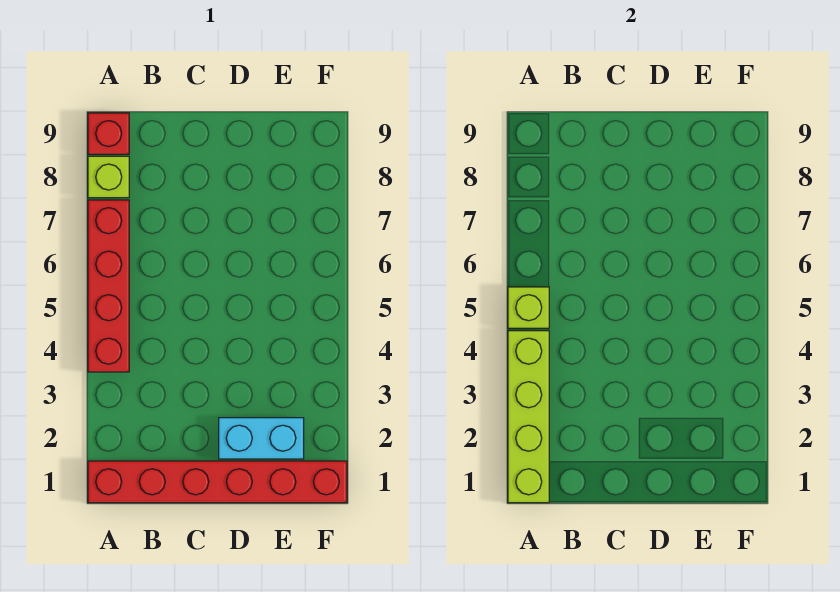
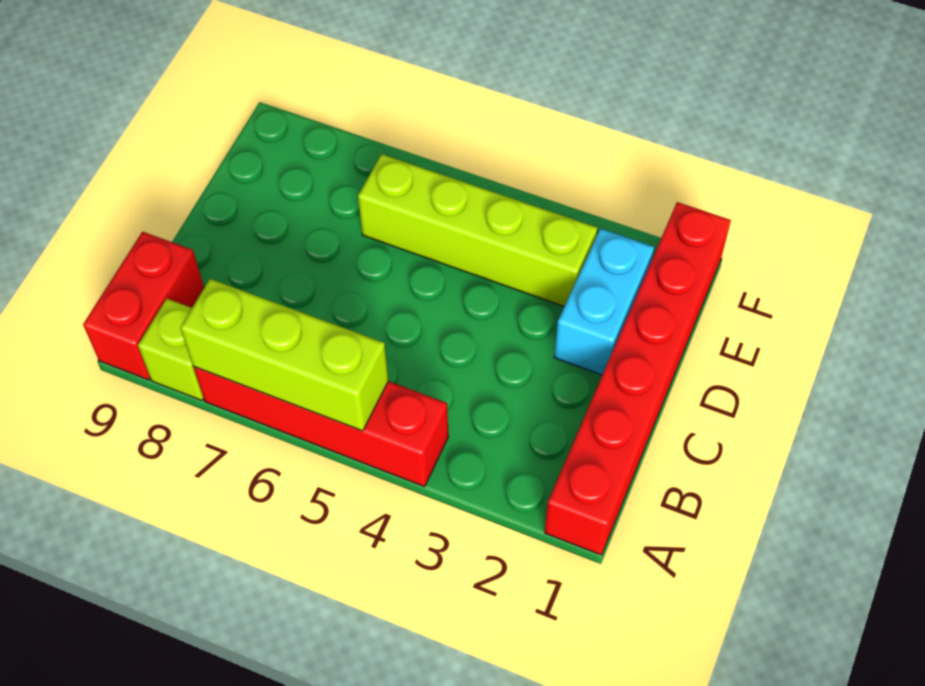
lime brick A1:A4 level 2 -> lime brick E3:E6 level 1
lime brick A5 level 2 -> lime brick A5:A7 level 2
red brick A9 level 1 -> red brick A9:B9 level 1

